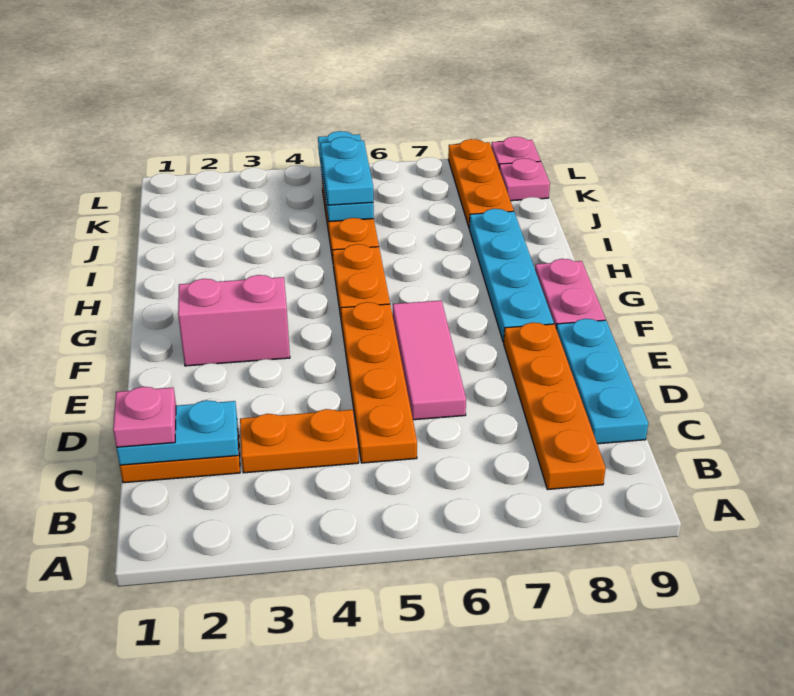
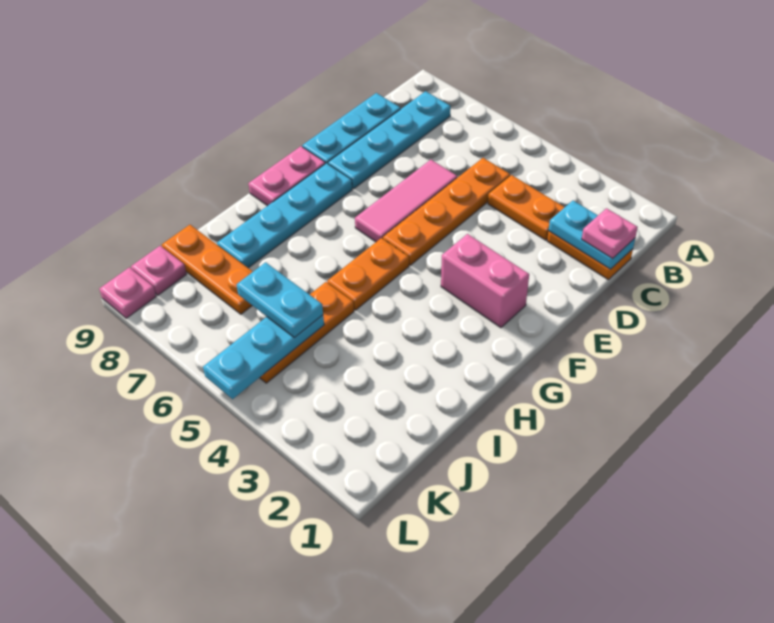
orange plate B8:E8 level 1 -> cyan plate B8:E8 level 1
cyan plate J5:K5 level 3 -> cyan plate J5:J6 level 3
orange plate J8:L8 level 1 -> orange plate J7:J9 level 1

